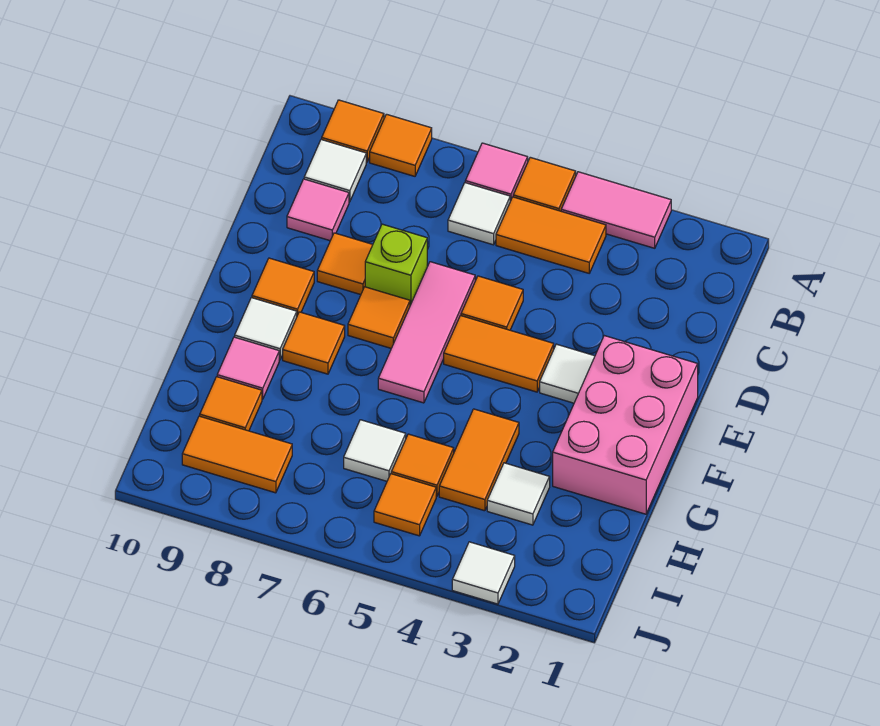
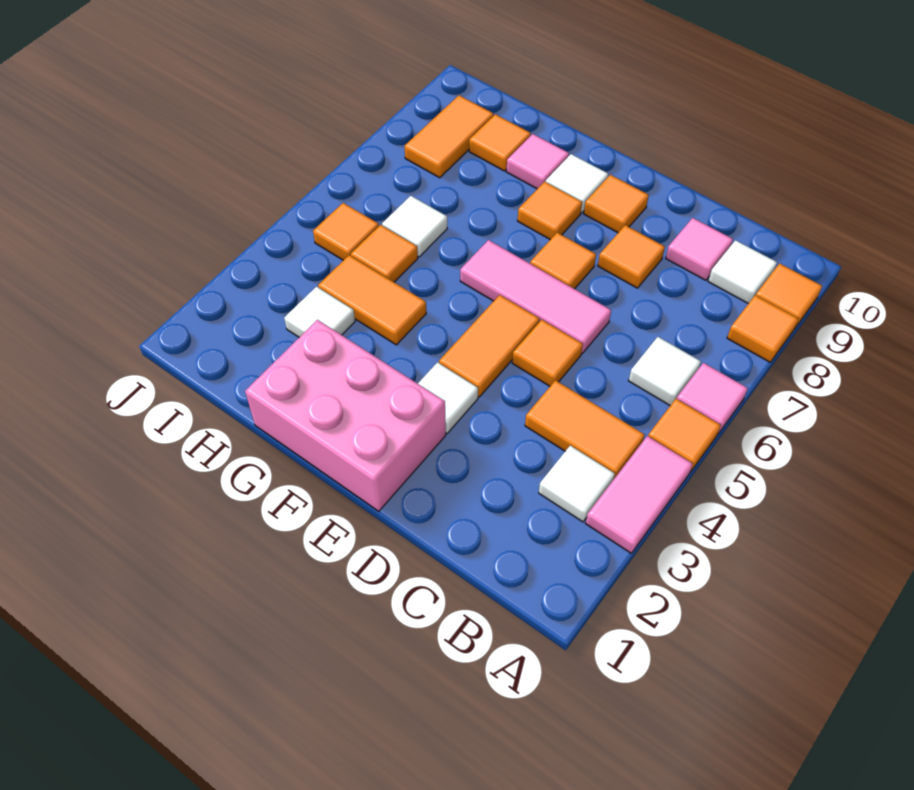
orange tile B4:B5 level 1 -> orange tile B4:C4 level 1
lime brick D7 level 1 -> none
white tile J3 level 1 -> white tile B3 level 1

